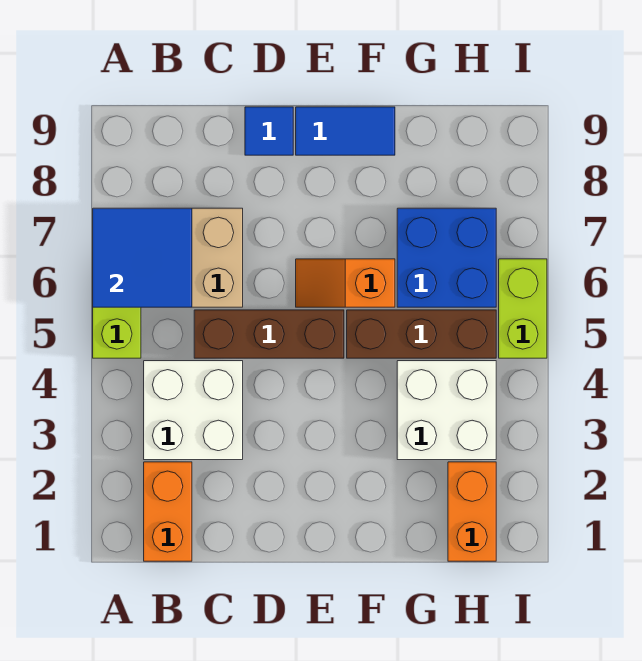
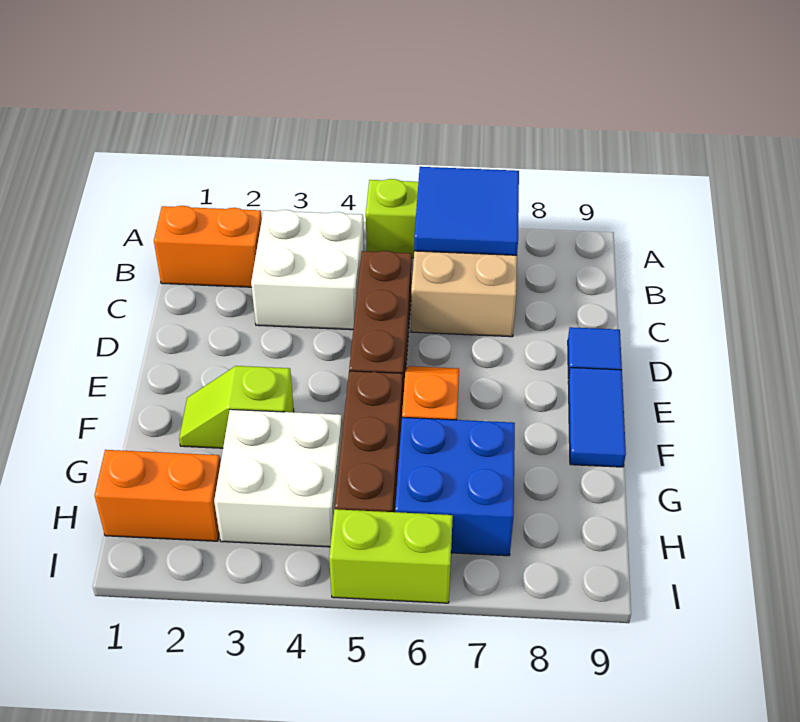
none -> lime slope F2:F3 level 1 top 3

